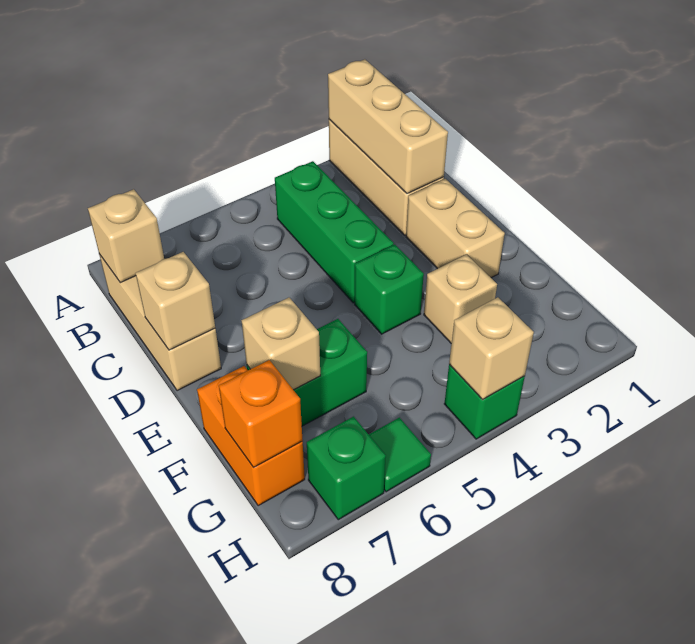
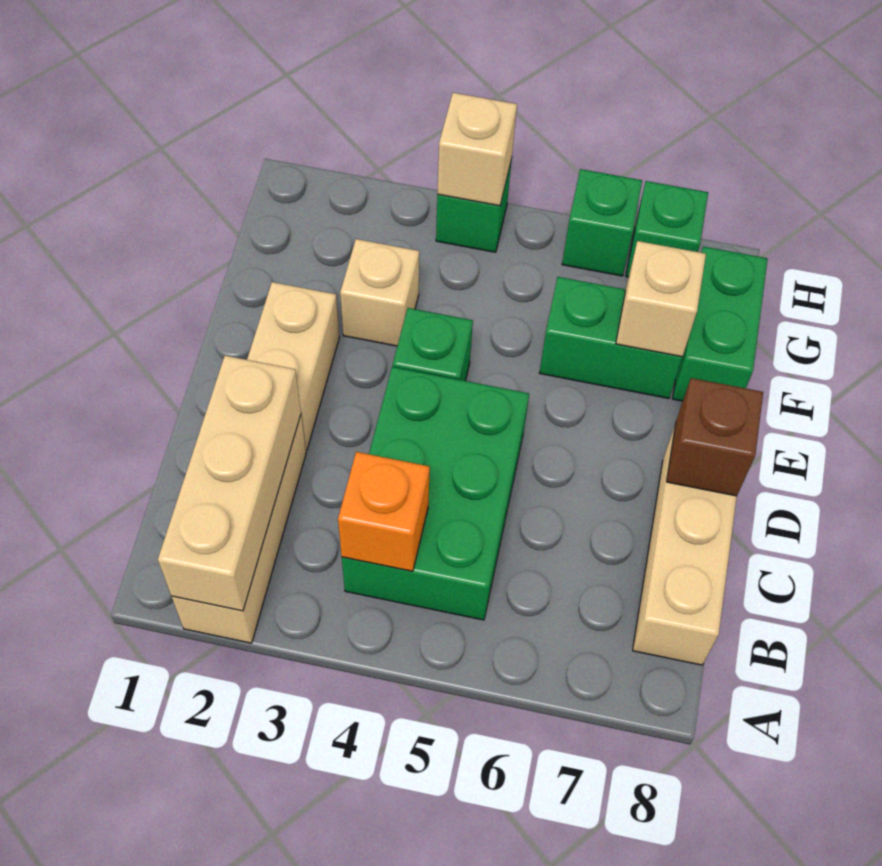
green brick B4:D4 level 1 -> green brick B4:D5 level 1
tan brick B8 level 2 -> none
tan brick D8 level 2 -> brown brick D8 level 2
orange brick F8:G8 level 1 -> green brick F8:G8 level 1
orange brick G8 level 2 -> orange brick B4 level 2
green tile H6 level 1 -> green brick H6 level 1

